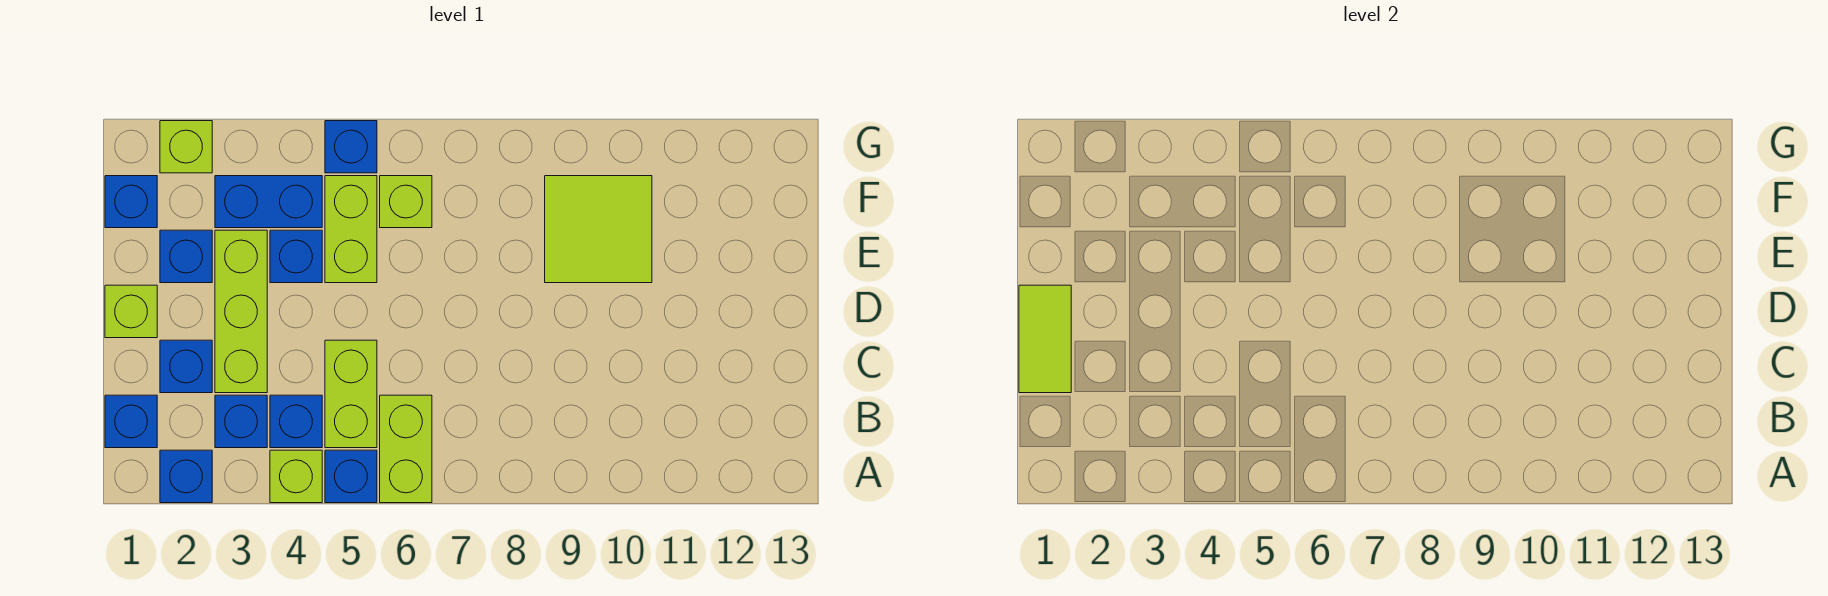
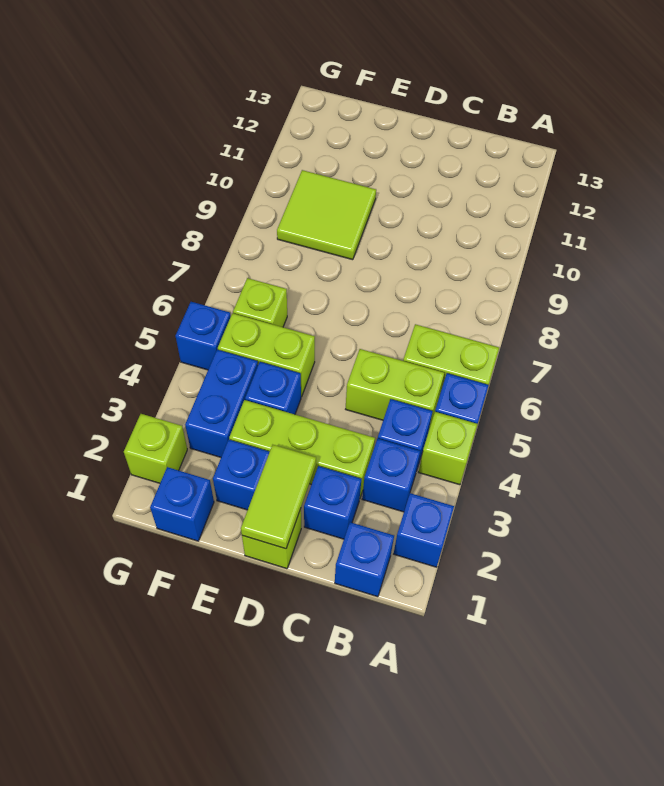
lime tile C1:D1 level 2 -> lime tile D1:D2 level 2

